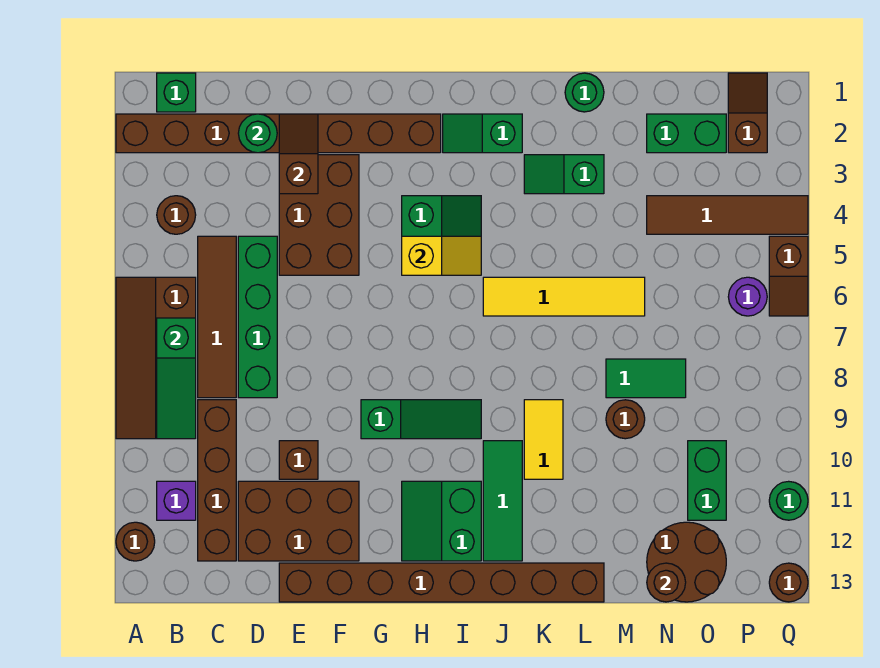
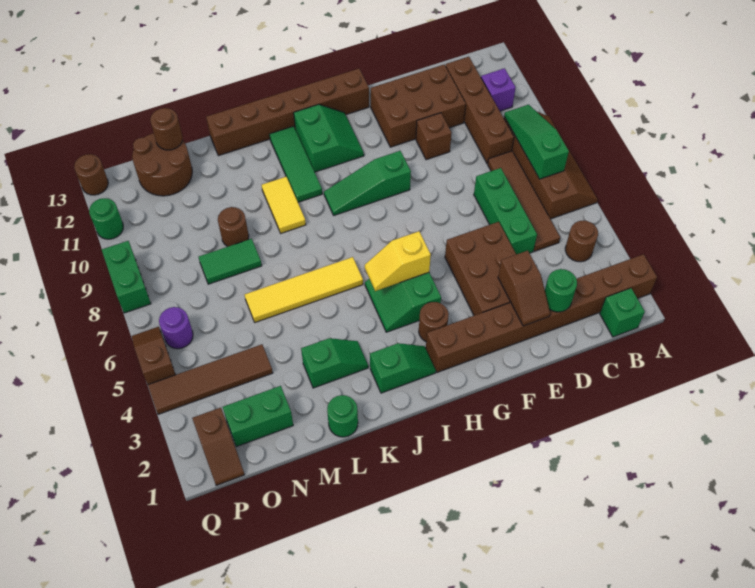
brown round brick A12 level 1 -> brown round brick H3 level 1
green brick D5:D8 level 1 -> green brick D5:D7 level 1
brown brick E13:L13 level 1 -> brown brick G13:L13 level 1
green brick O10:O11 level 1 -> green brick Q8:Q9 level 1

